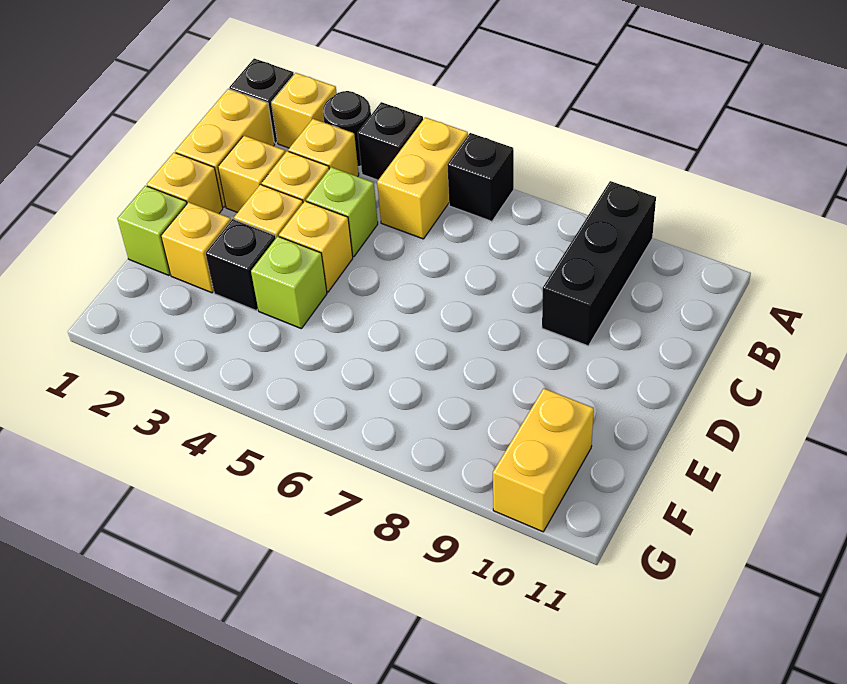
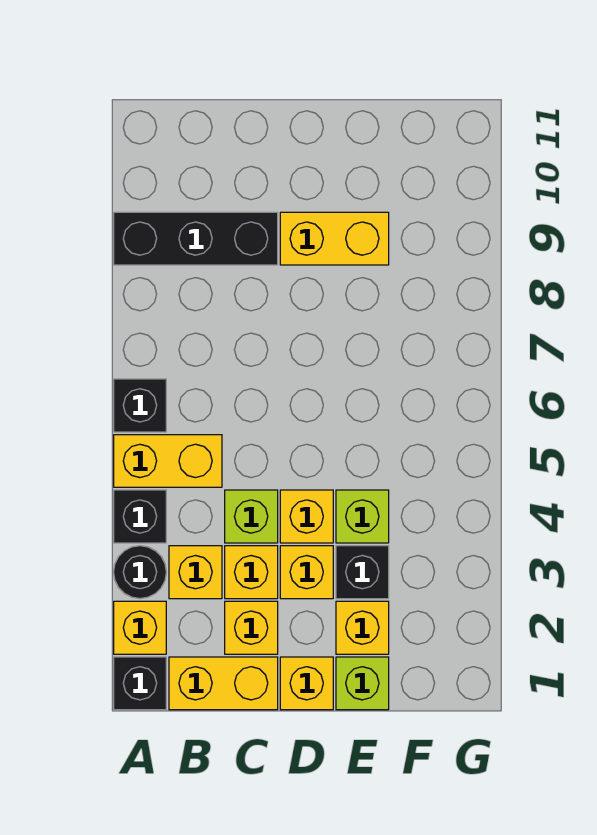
yellow brick F10:G10 level 1 -> yellow brick D9:E9 level 1

